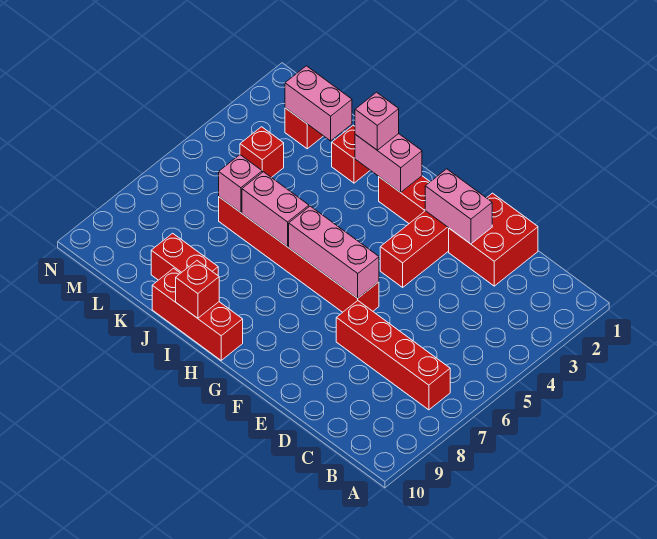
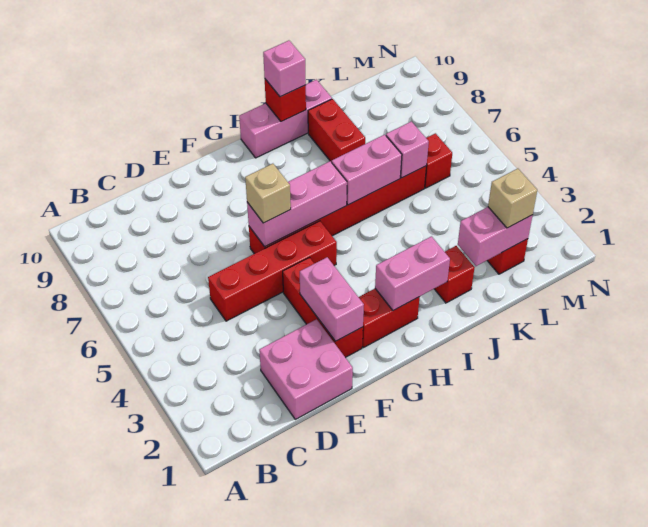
red brick B7:E7 level 1 -> red brick D5:G5 level 1
red brick D1:E2 level 1 -> pink brick D1:E2 level 1
pink brick E2:F2 level 2 -> pink brick F2:F3 level 2
none -> tan brick F6 level 3
red brick H10:J10 level 1 -> pink brick H10:J10 level 1
pink brick I2 level 3 -> pink brick I10 level 3
red brick J9:K9 level 1 -> red brick J8:J9 level 1
none -> tan brick L2 level 3
red brick L4 level 1 -> red brick L6 level 1

